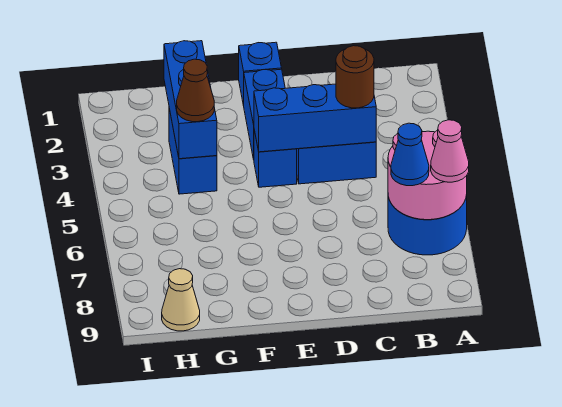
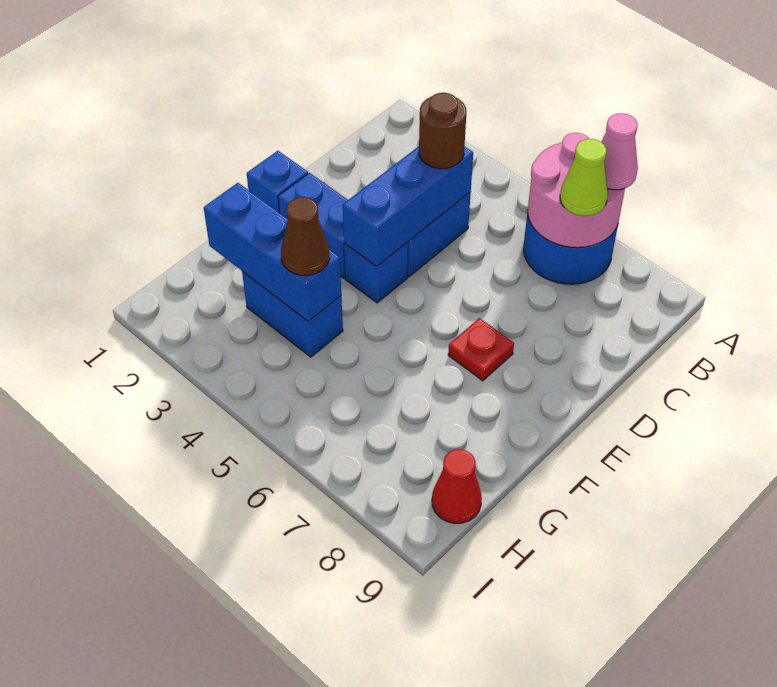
blue cone B7 level 3 -> lime cone B7 level 3
none -> red plate E7 level 1
tan cone H9 level 1 -> red cone H9 level 1

